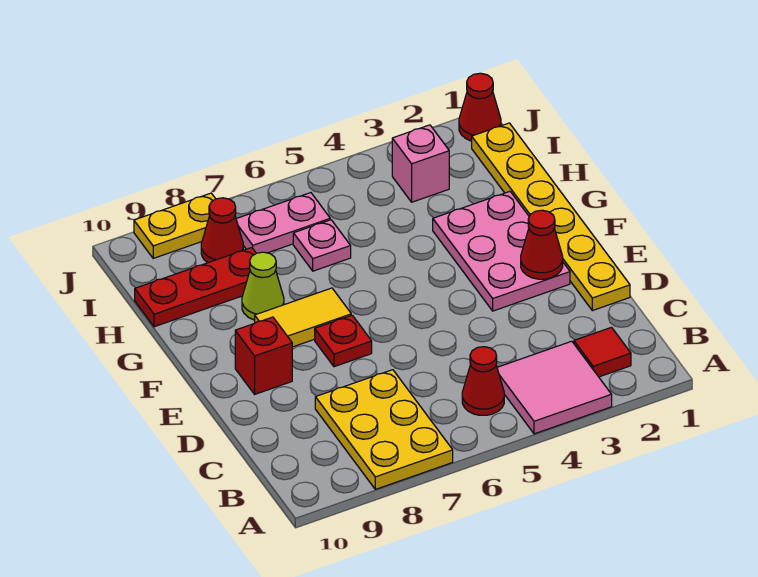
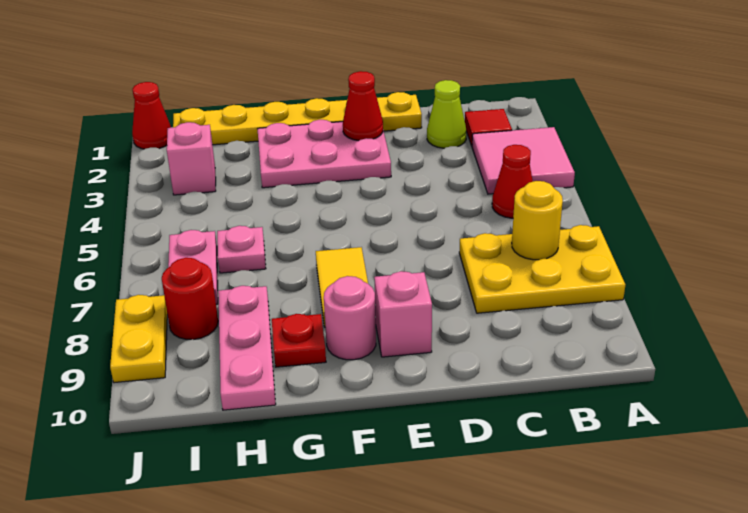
none -> yellow round brick B7 level 2
red plate E7 level 1 -> red plate G9 level 1
red brick E9 level 1 -> pink brick E9 level 1
none -> pink round brick F9 level 1
lime cone G8 level 1 -> lime cone C2 level 1
red plate H8:H10 level 1 -> pink plate H8:H10 level 1
red cone I8 level 1 -> red round brick I8 level 1

